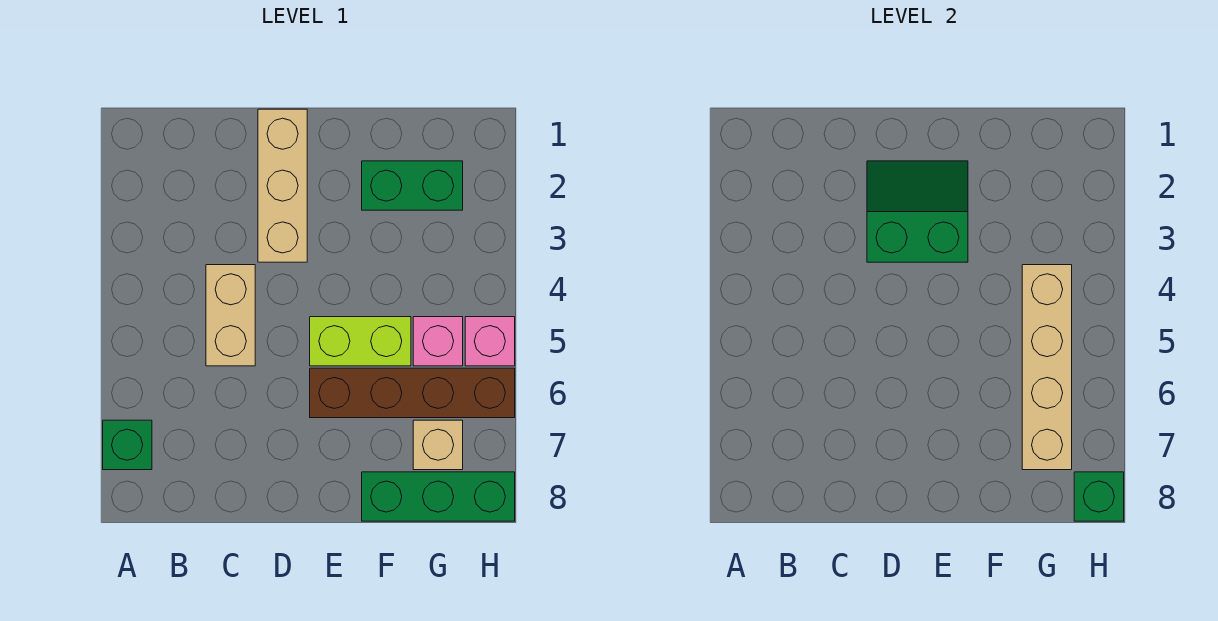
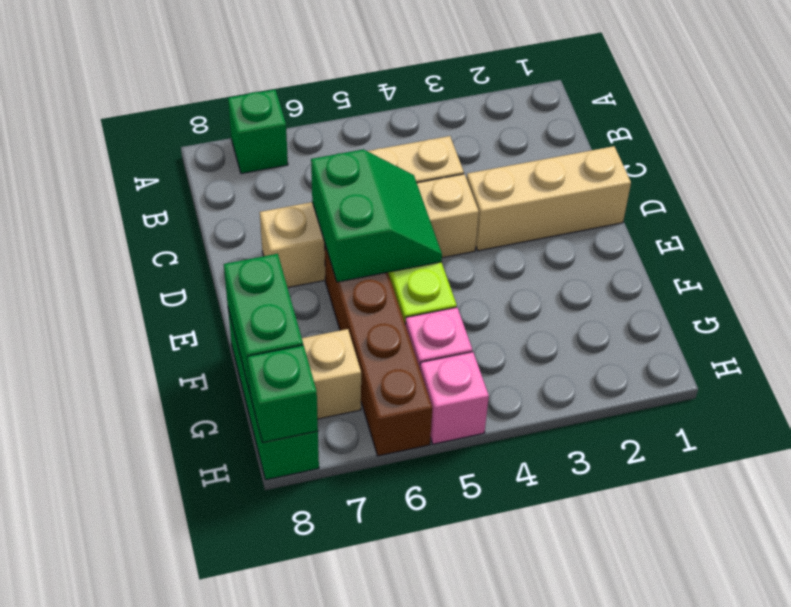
green slope D2:E3 level 2 top 3 -> green slope D5:E6 level 2 top 6
green brick F2:G2 level 1 -> green brick F8:G8 level 2
tan brick G4:G7 level 2 -> tan brick D4:D7 level 1

